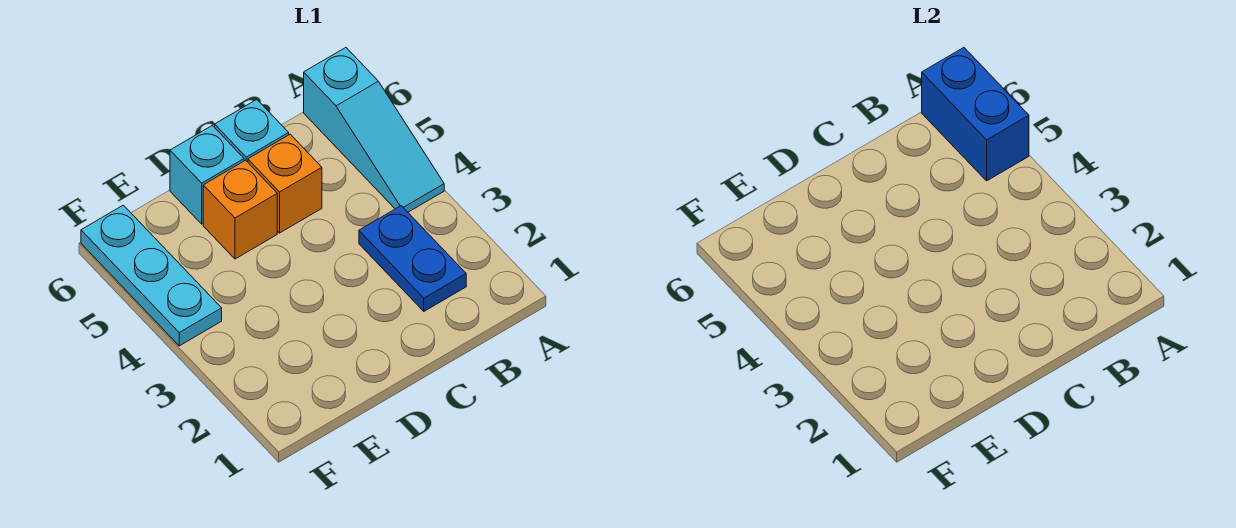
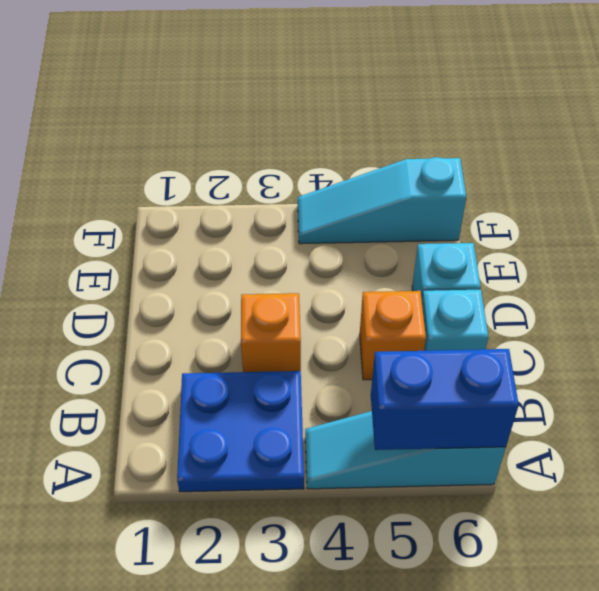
blue plate B2:B3 level 1 -> blue plate A2:B3 level 1
orange brick D5 level 1 -> orange brick C3 level 1
cyan plate F4:F6 level 1 -> cyan slope F4:F6 level 1 top 6

